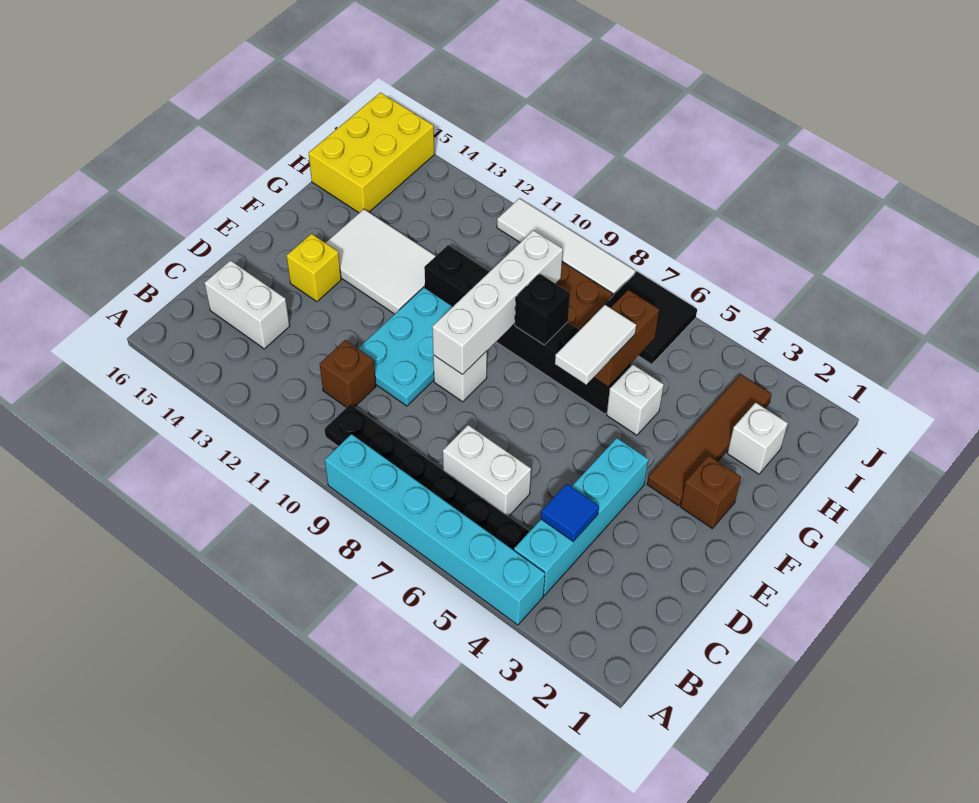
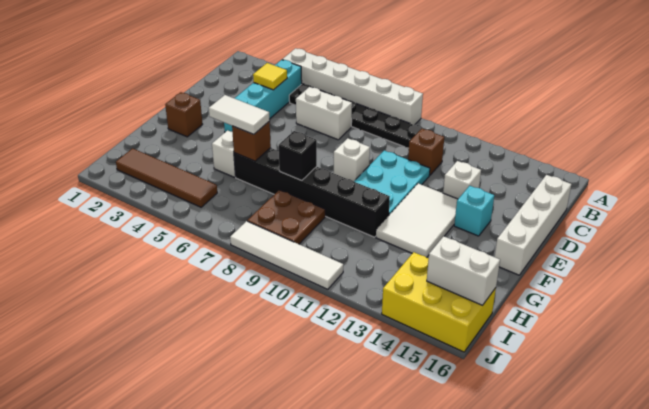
cyan brick A4:A9 level 1 -> white brick A4:A9 level 1
blue tile C4 level 2 -> yellow tile C4 level 2
white brick C14:C15 level 1 -> white brick I15:I16 level 2
white brick E9:H9 level 2 -> white brick C16:F16 level 1
yellow brick E14 level 1 -> cyan brick E14 level 1
brown tile F3:I3 level 1 -> brown tile I2:I5 level 1
white tile F6:G6 level 3 -> white tile G5:G6 level 3
white tile F12:G14 level 1 -> white tile E12:G13 level 1
brown brick G6:H6 level 2 -> brown brick G6 level 2
white brick H2 level 1 -> white brick D13 level 1
yellow brick H15:J16 level 1 -> yellow brick I14:J16 level 1
black tile I6:J7 level 1 -> none

